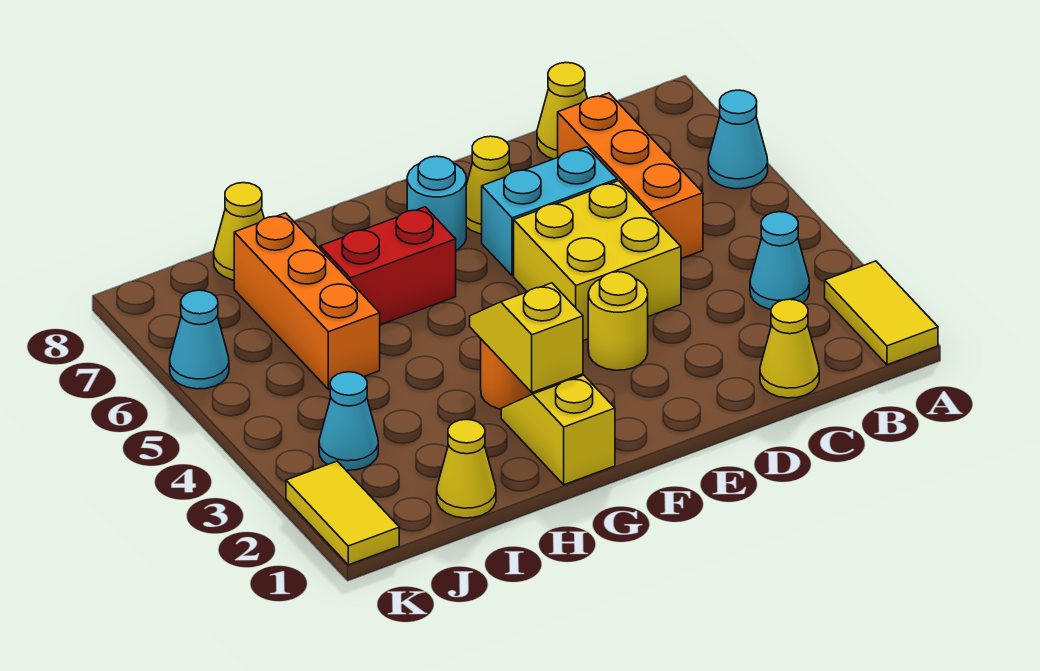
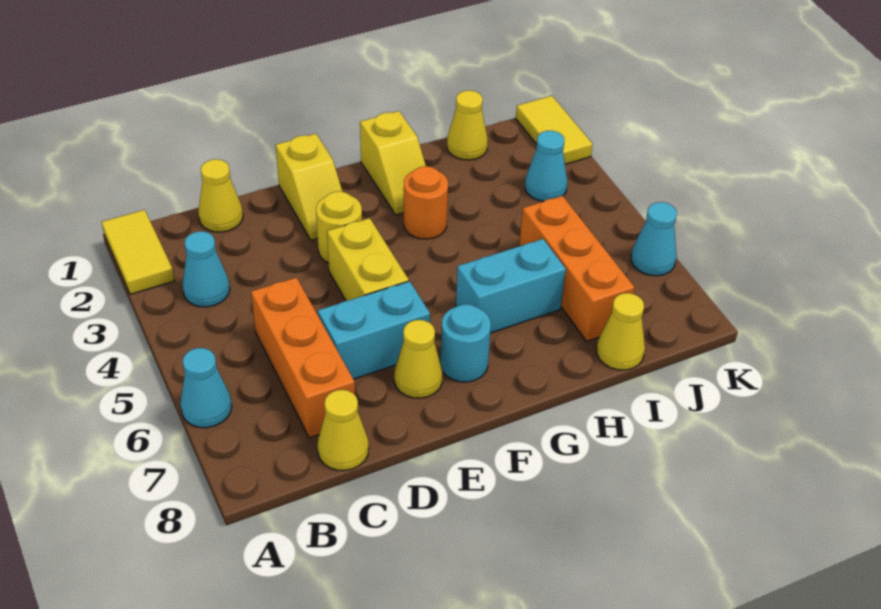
yellow brick D4:E5 level 1 -> yellow brick E4:E5 level 1
yellow slope G2:G3 level 2 top 2 -> yellow slope E1:E2 level 1 top 1
red brick G6:H6 level 1 -> cyan brick G6:H6 level 1

